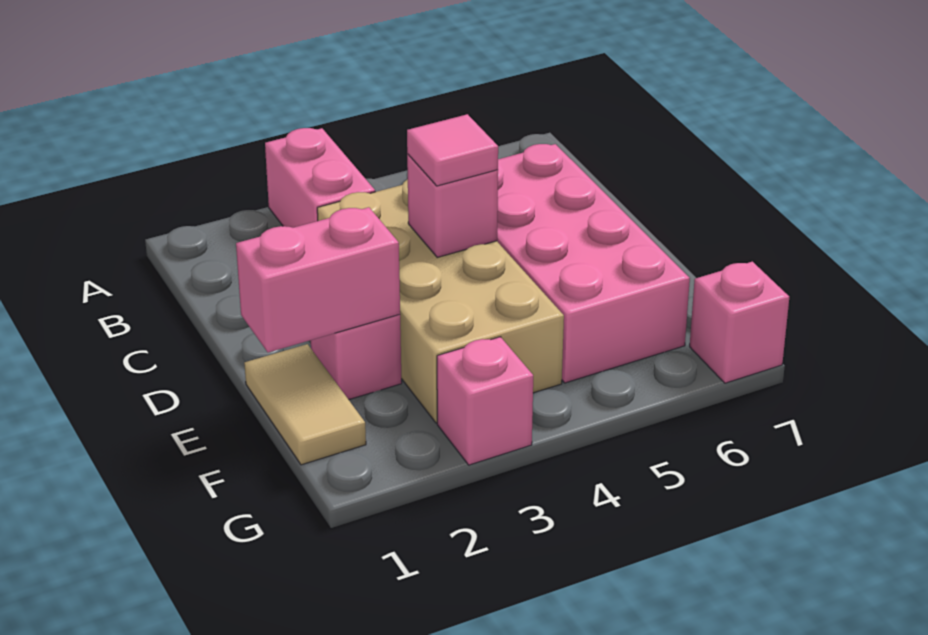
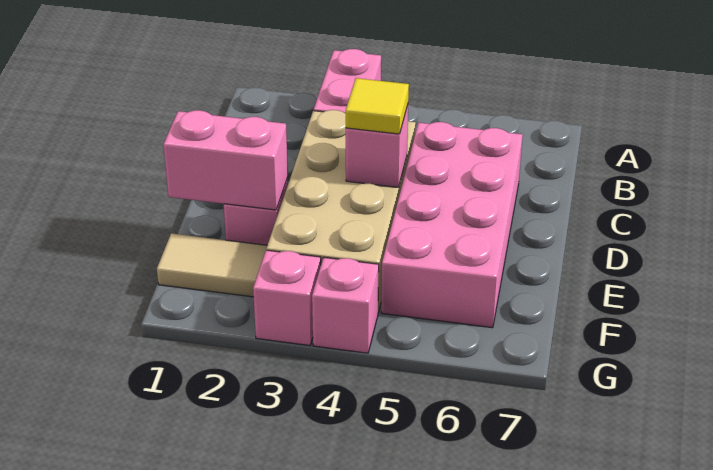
pink tile D4 level 3 -> yellow tile D4 level 3
tan tile E1:F1 level 1 -> tan tile F1:F2 level 1
pink brick G7 level 1 -> pink brick G4 level 1

